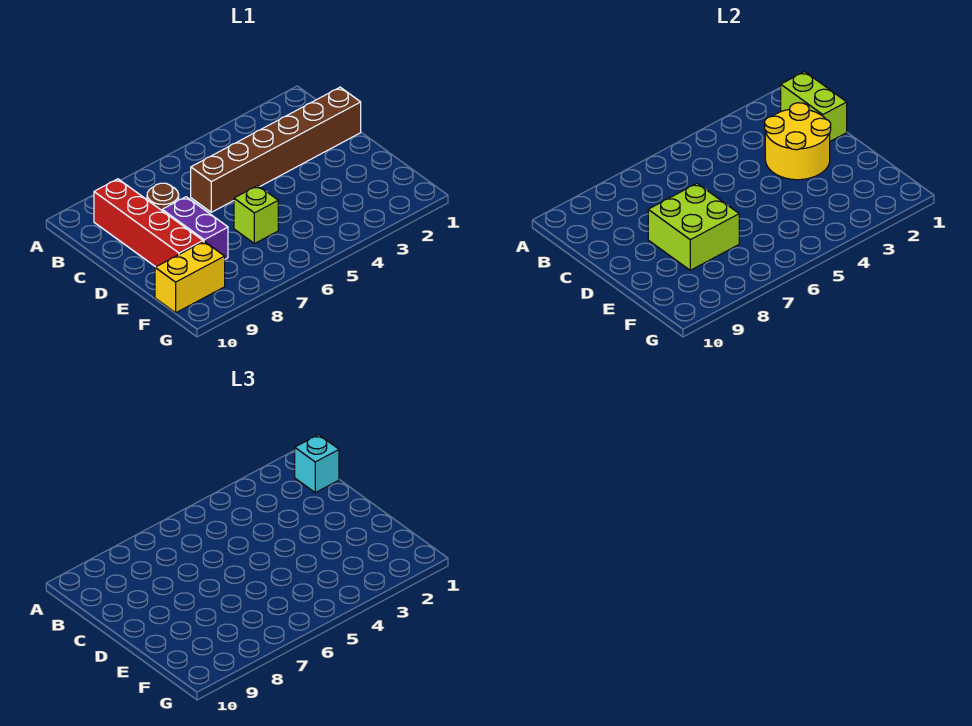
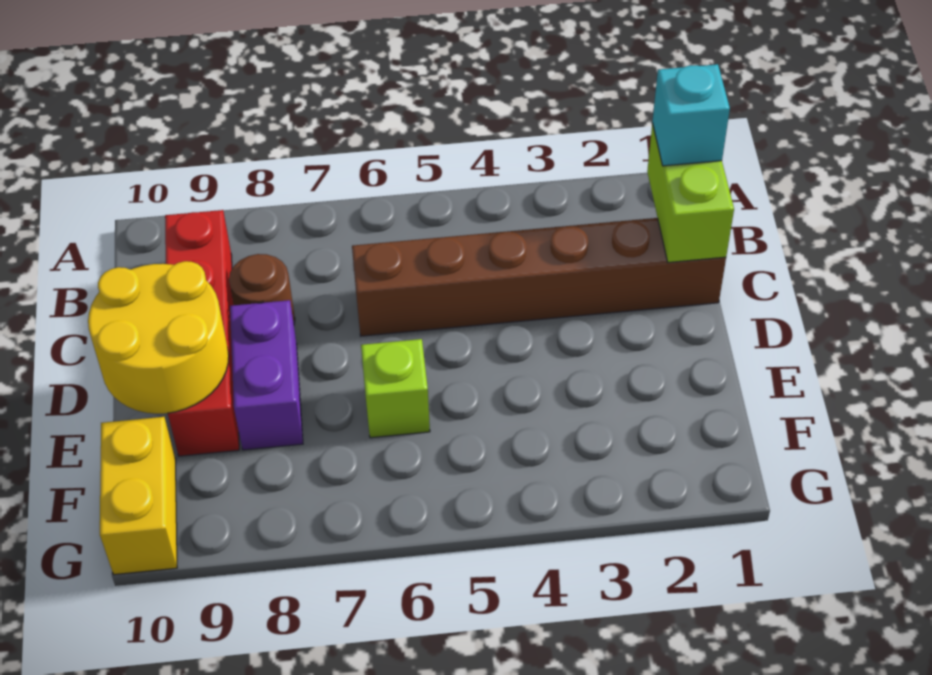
yellow round brick C2:D3 level 2 -> yellow round brick D9:E10 level 2
lime brick D7:E8 level 2 -> none
yellow brick F9:F10 level 1 -> yellow brick F10:G10 level 1

